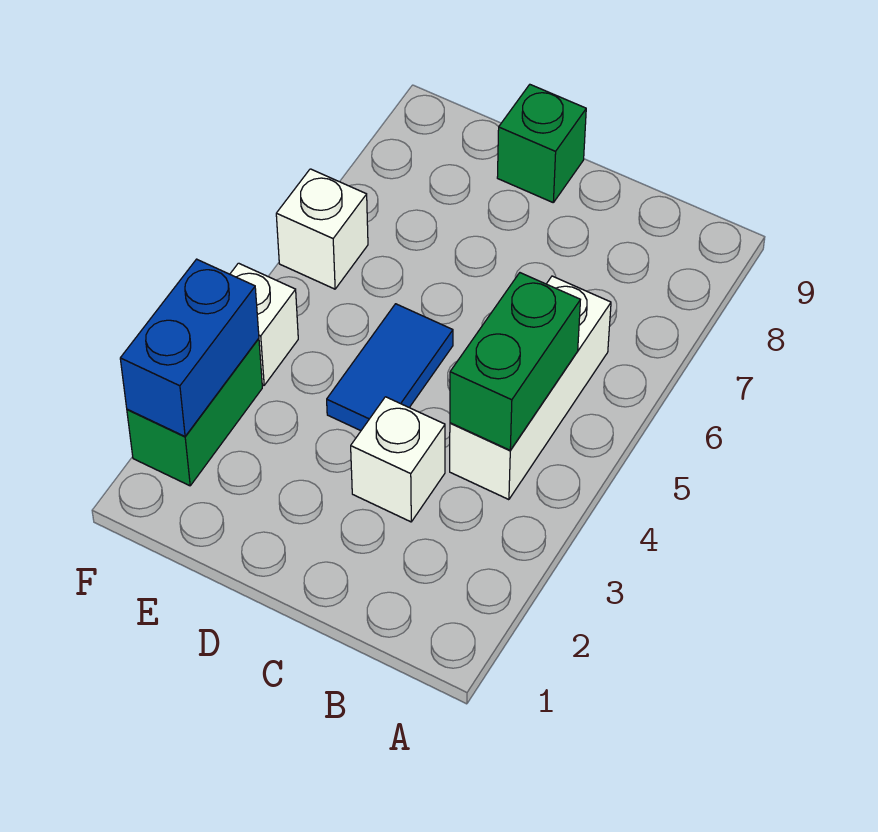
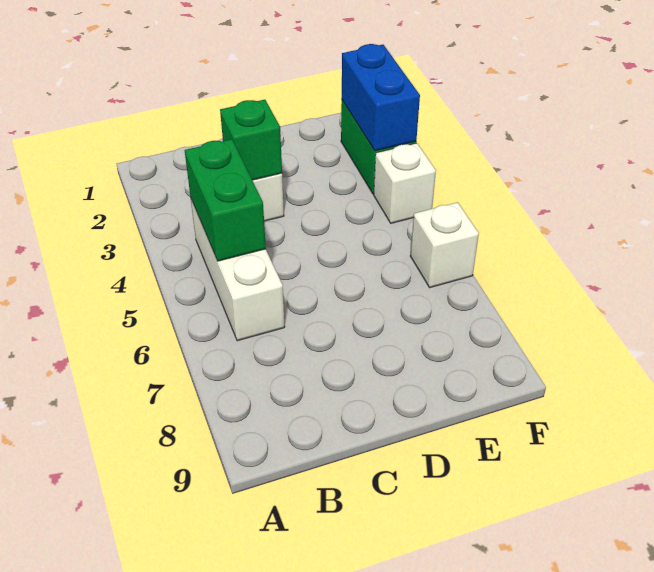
blue tile D4:D5 level 1 -> none
green brick D9 level 1 -> green brick C3 level 2

